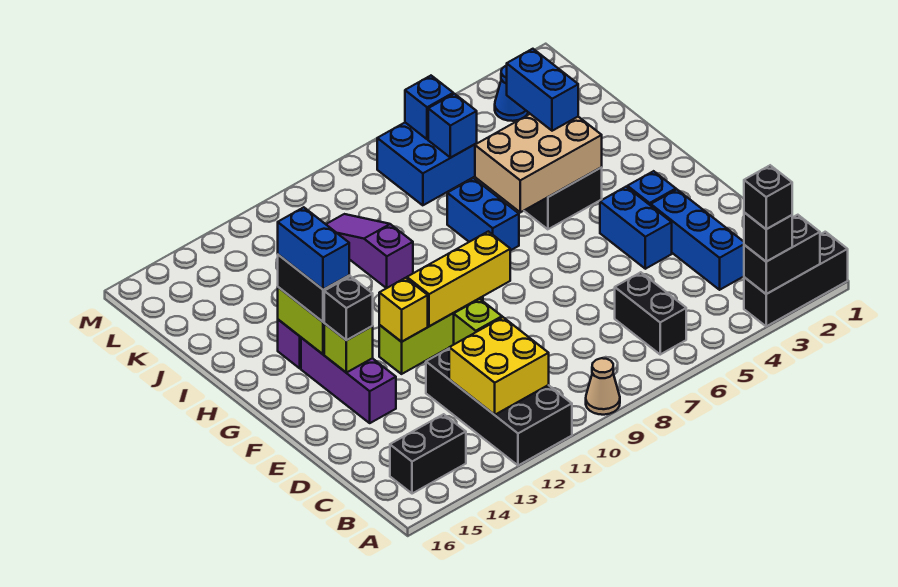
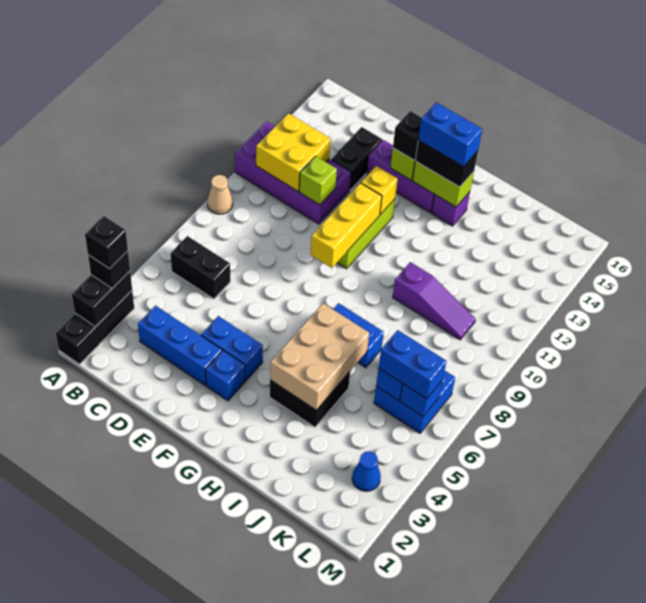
black brick A11:D12 level 1 -> purple brick A11:D12 level 1
black brick B14:B15 level 1 -> black brick D13:D14 level 1
blue brick I4:J4 level 3 -> blue brick K6:L6 level 3

